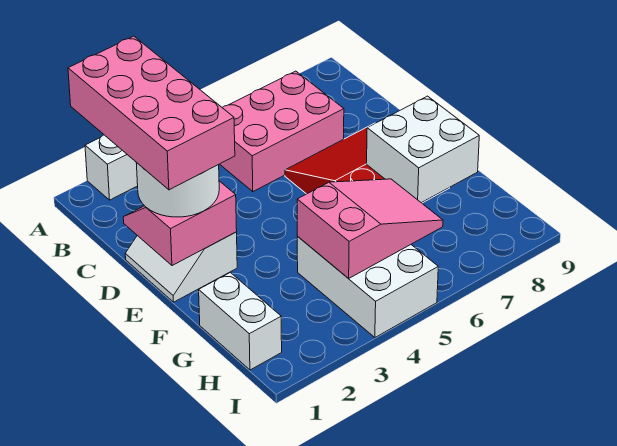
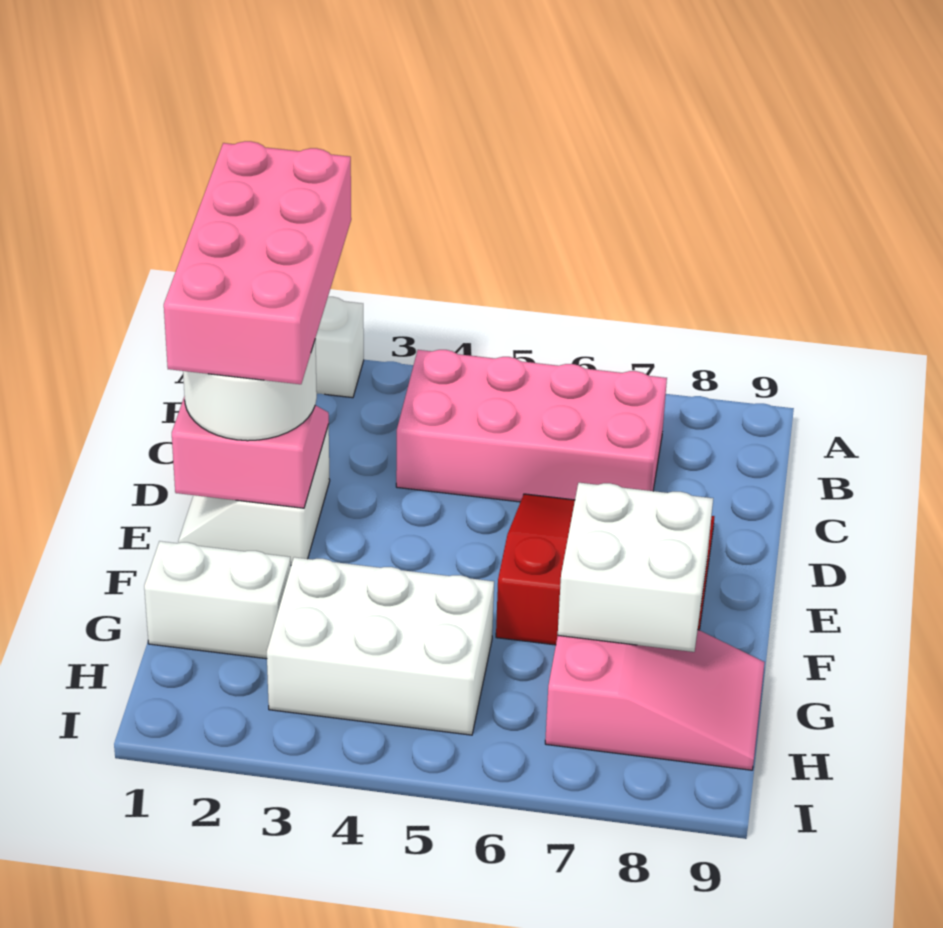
pink brick B5:C7 level 1 -> pink brick B4:C7 level 1
white brick G1:H1 level 1 -> white brick G1:G2 level 1
white brick G4:I5 level 1 -> white brick G3:H5 level 1
pink slope G4:H6 level 2 top 4 -> pink slope G7:H9 level 1 top 7

